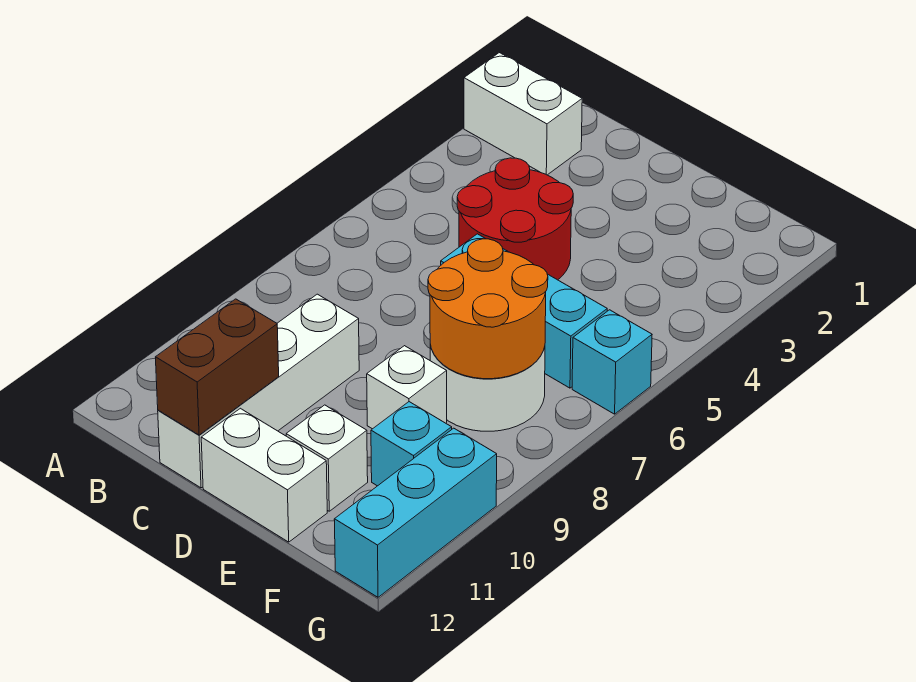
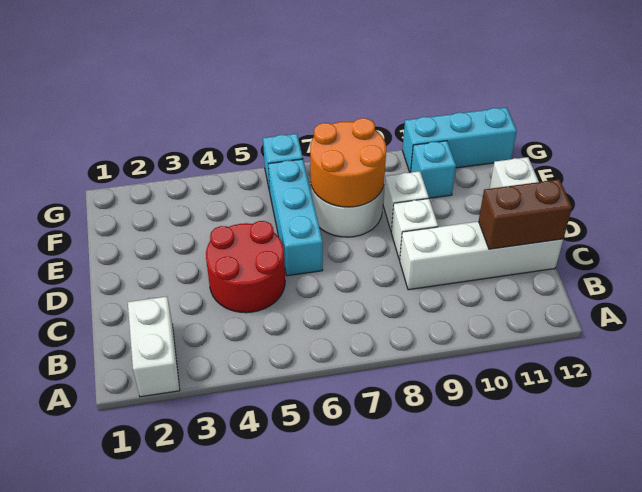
white brick E11 level 1 -> white brick D9 level 1

